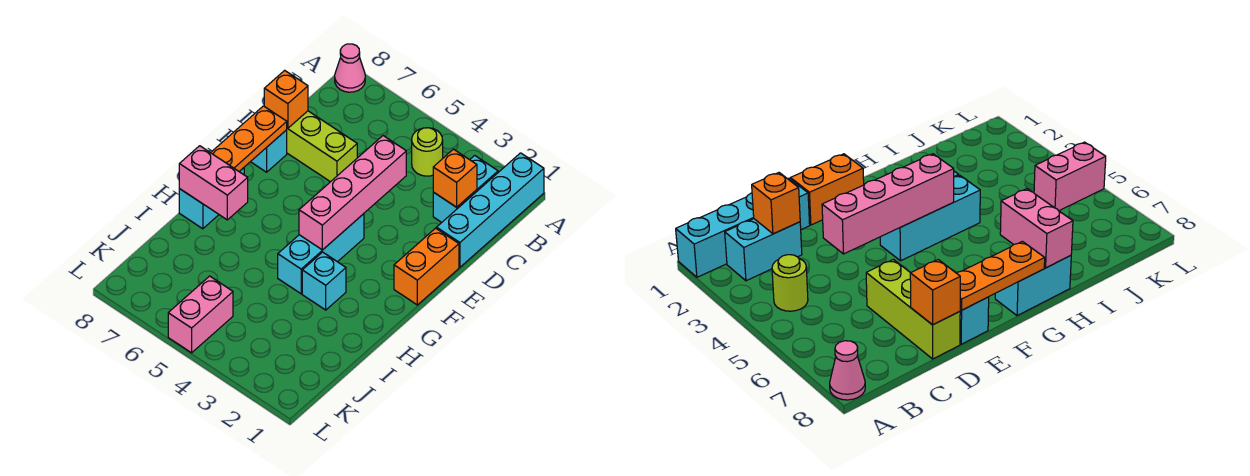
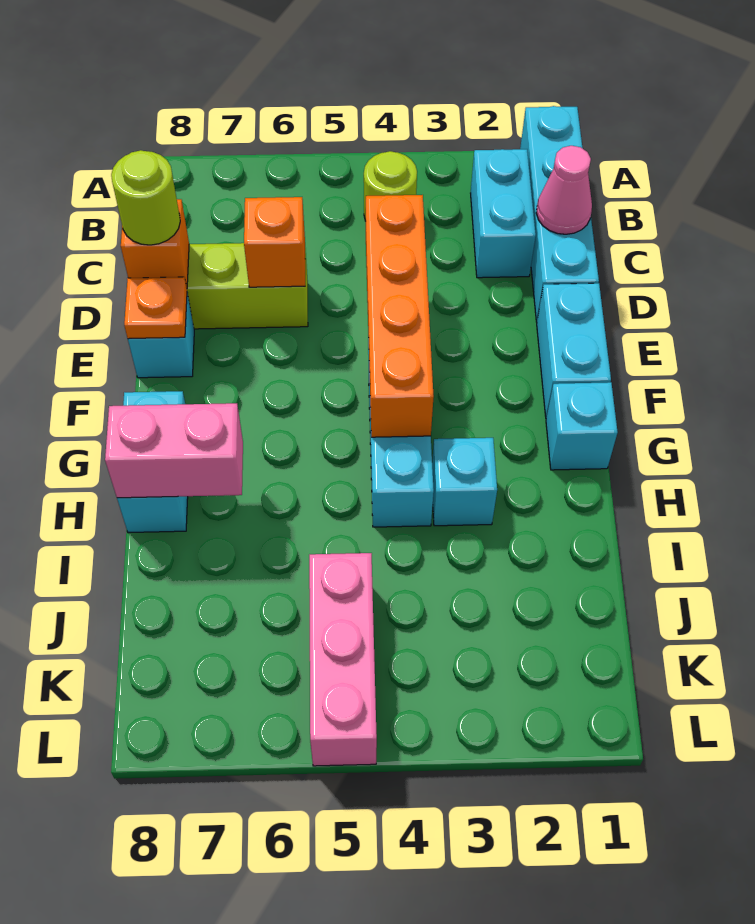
pink cone A8 level 1 -> pink cone C1 level 2
orange brick C2 level 2 -> orange brick D6 level 2
pink brick D4:G4 level 2 -> orange brick D4:G4 level 2
none -> lime round brick D8 level 3
orange brick E1:F1 level 1 -> cyan brick E1:F1 level 1
orange plate E8:G8 level 2 -> orange plate E8 level 2
none -> cyan brick G1 level 1
pink brick K5:L5 level 1 -> pink brick J5:L5 level 1

